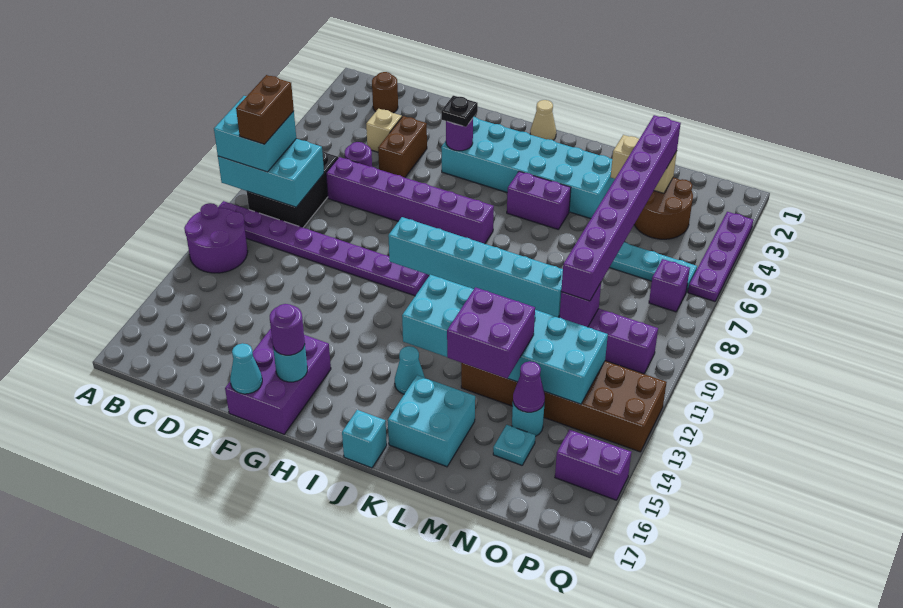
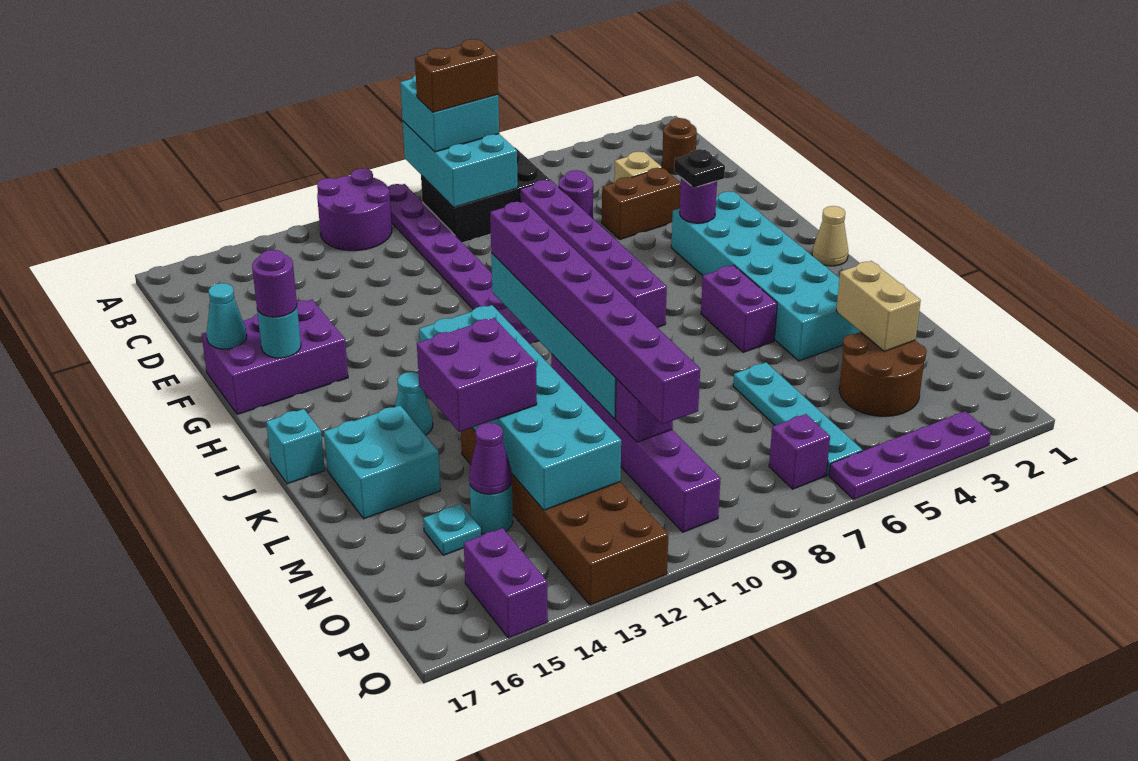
purple brick N3:N10 level 3 -> purple brick H10:O10 level 3

